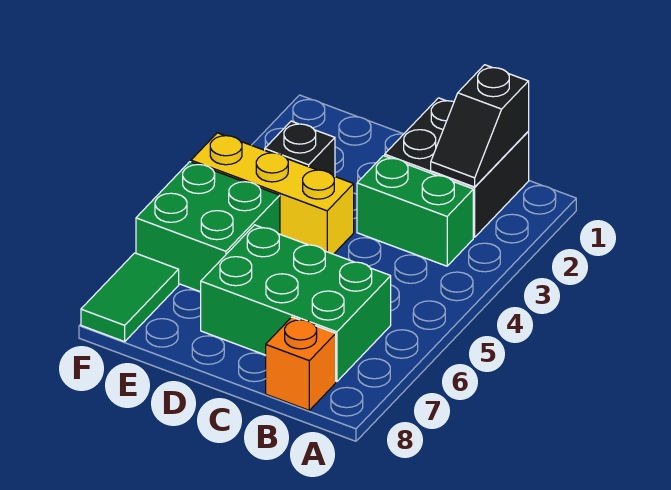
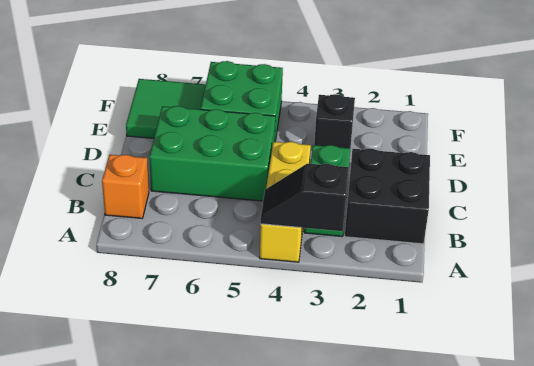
black slope B1:B2 level 2 top 1 -> black slope A3:A4 level 2 top 3
green brick B6:D7 level 1 -> green brick C5:D7 level 1
yellow brick D4:F4 level 1 -> yellow brick A4:C4 level 1
green tile F7:F8 level 1 -> green tile E7:F8 level 1

